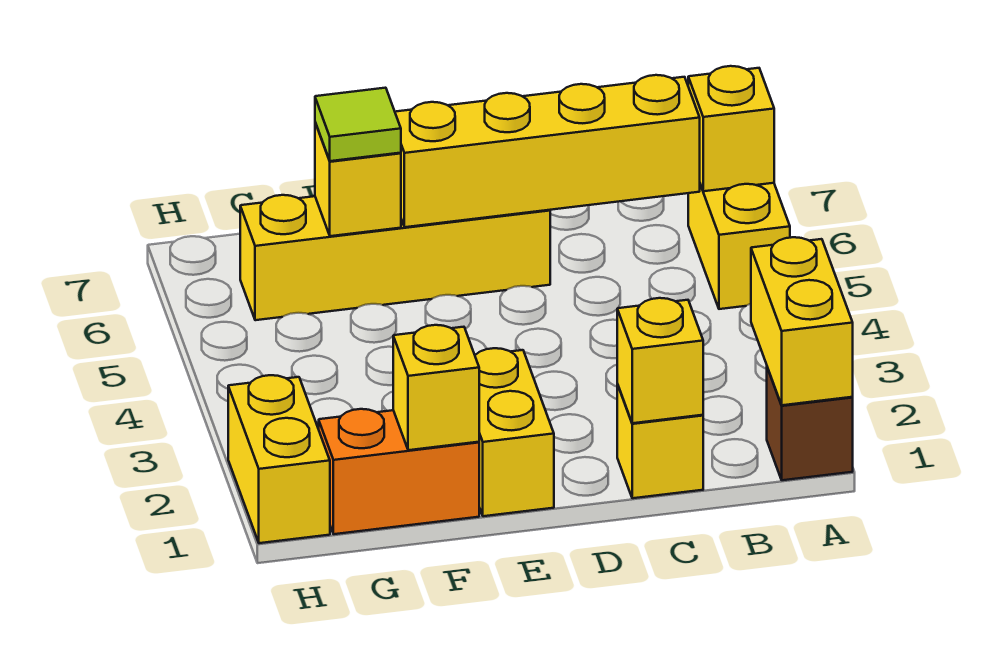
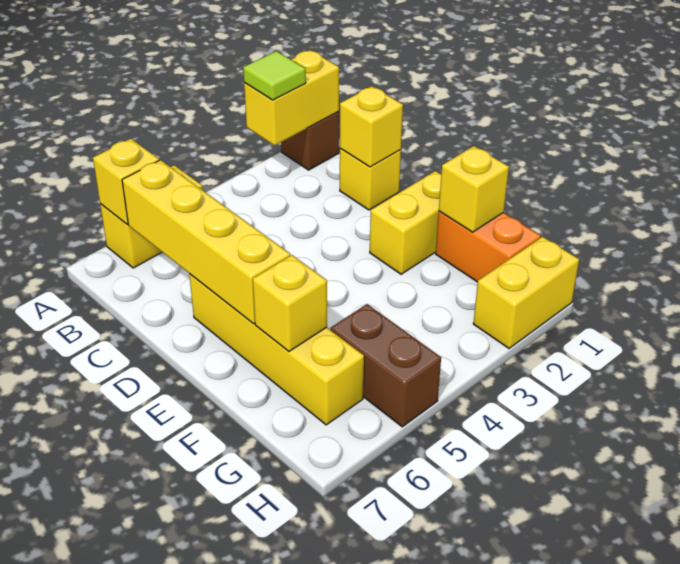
lime tile F6 level 3 -> lime tile A2 level 3
none -> brown brick G5:H5 level 1

